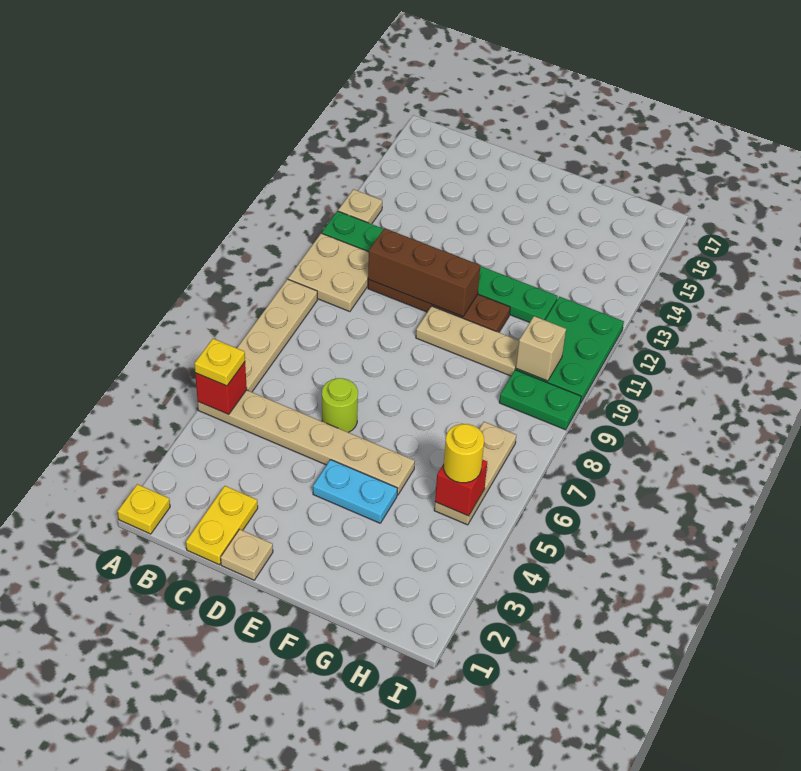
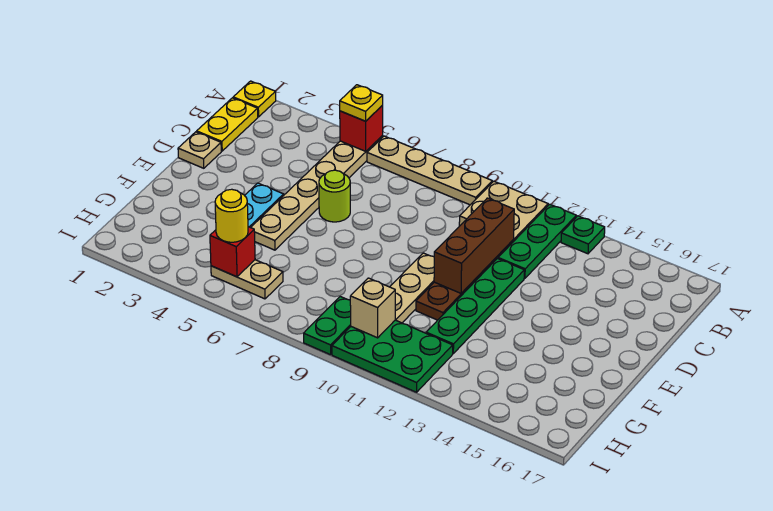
tan plate A13 level 1 -> green plate A13 level 1
yellow plate C1:C2 level 1 -> yellow plate B1:C1 level 1
tan plate H5:H7 level 1 -> tan plate H5:H6 level 1

